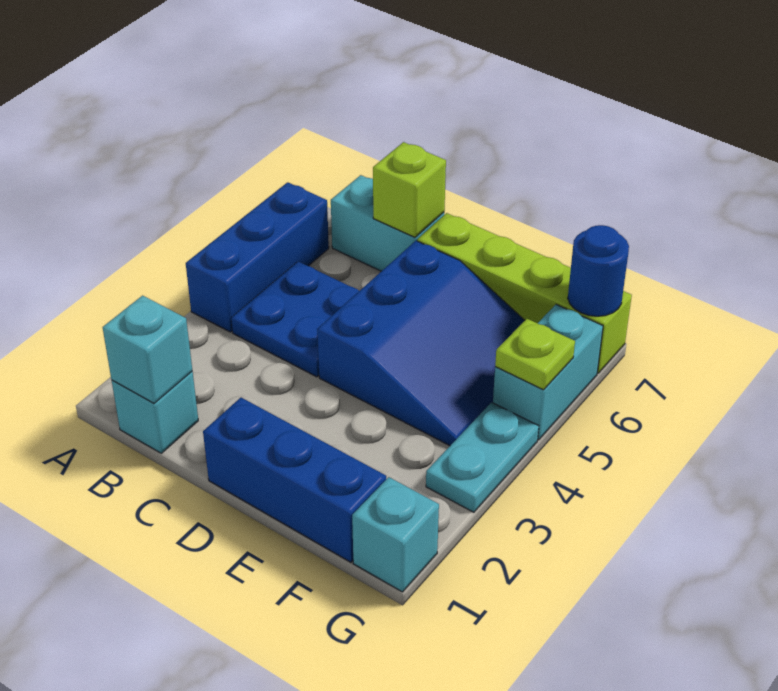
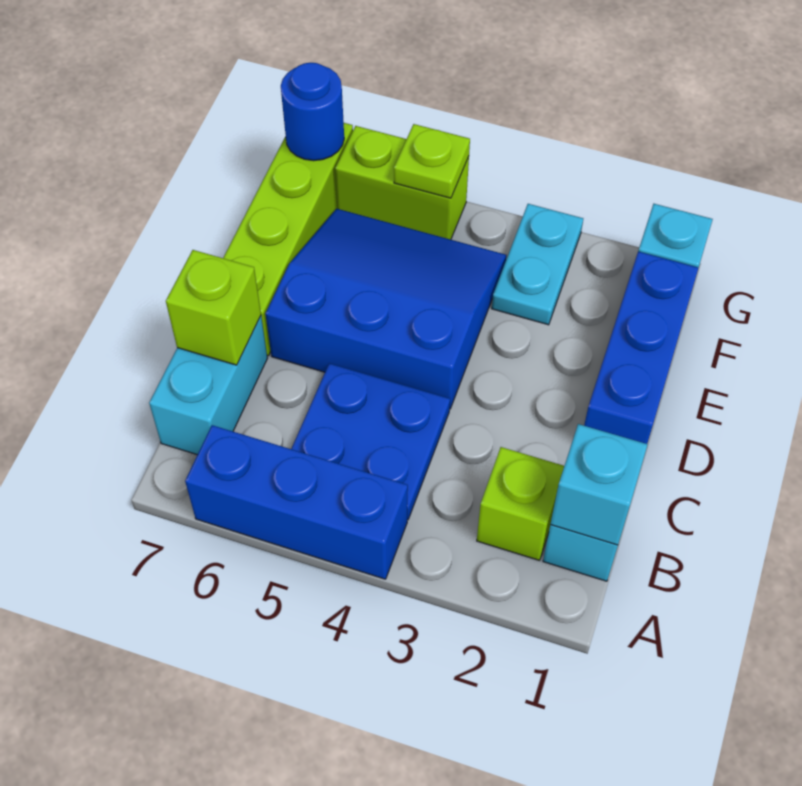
none -> lime brick B2 level 1
cyan plate G3:G4 level 1 -> cyan plate F3:G3 level 1
cyan brick G5:G6 level 1 -> lime brick G5:G6 level 1

